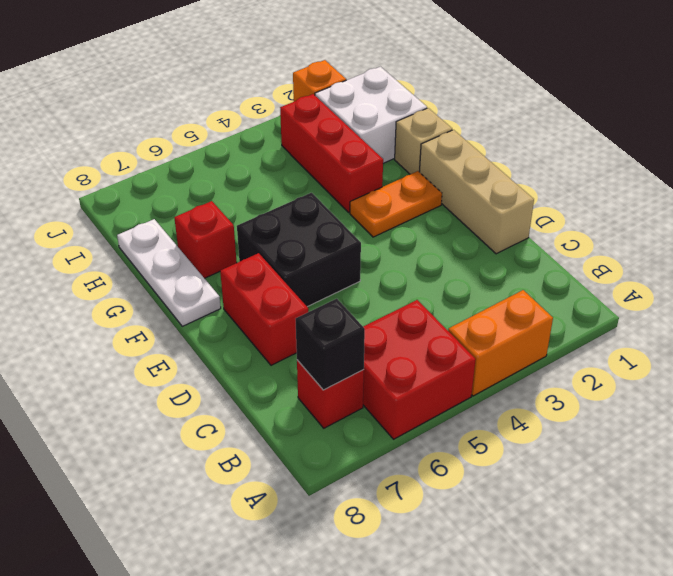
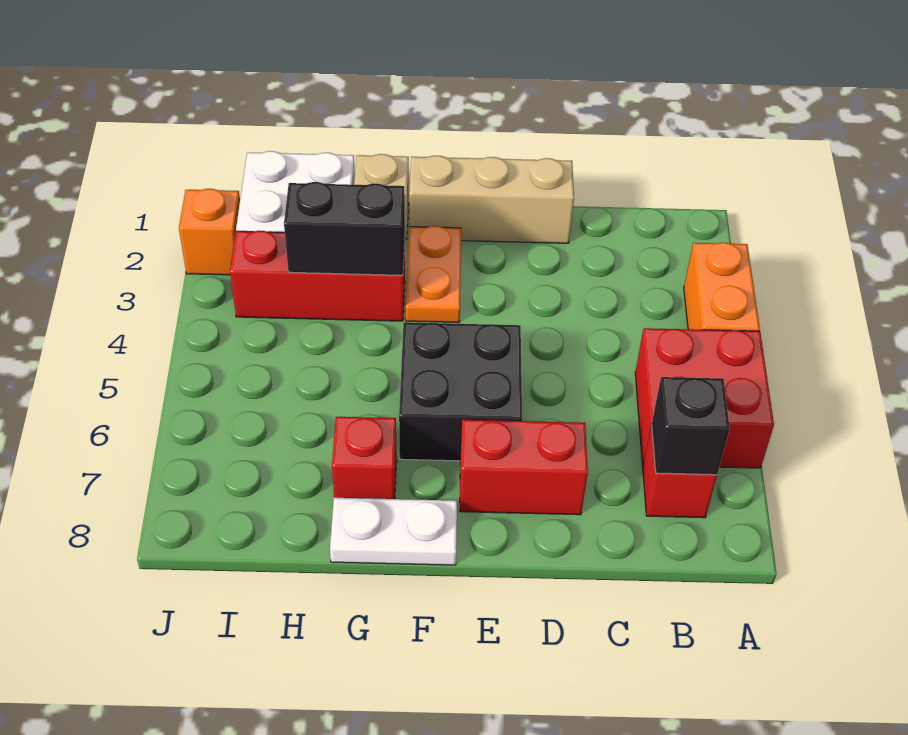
white plate F8:H8 level 1 -> white plate F8:G8 level 1
none -> black brick G3:H3 level 2

